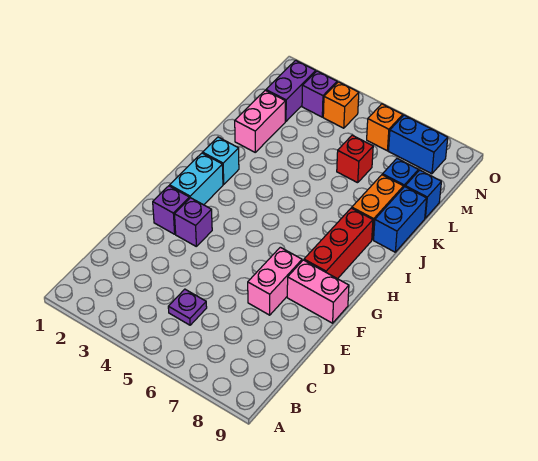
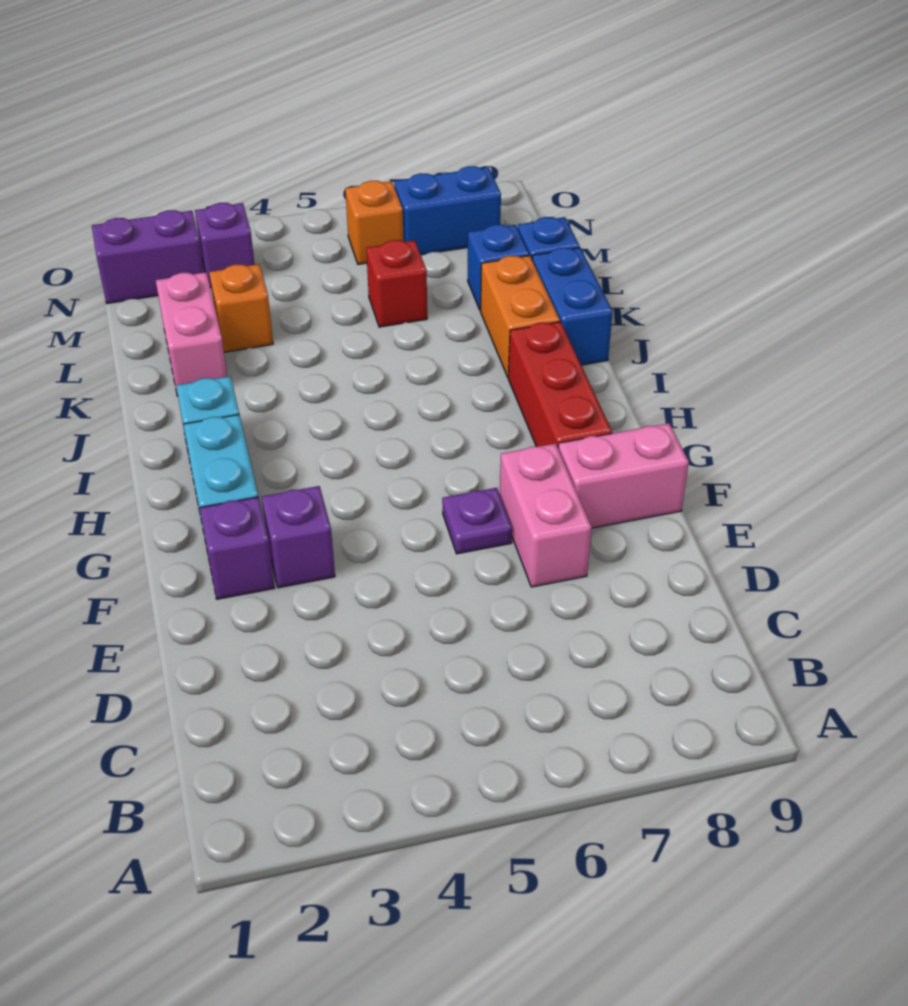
purple plate C5 level 1 -> purple plate F6 level 1
purple brick M2:N2 level 1 -> purple brick N1:N2 level 1
orange brick N4 level 1 -> orange brick L3 level 1

